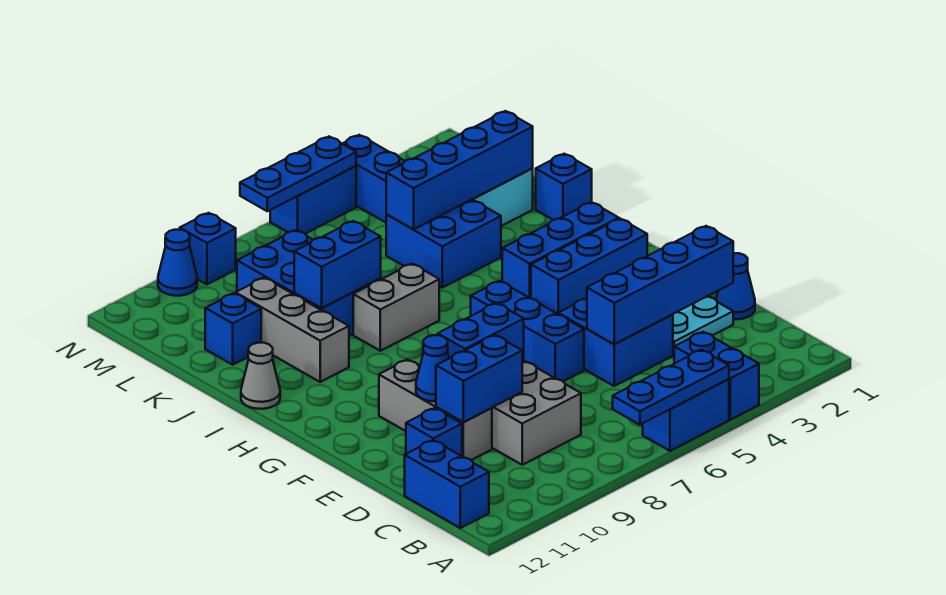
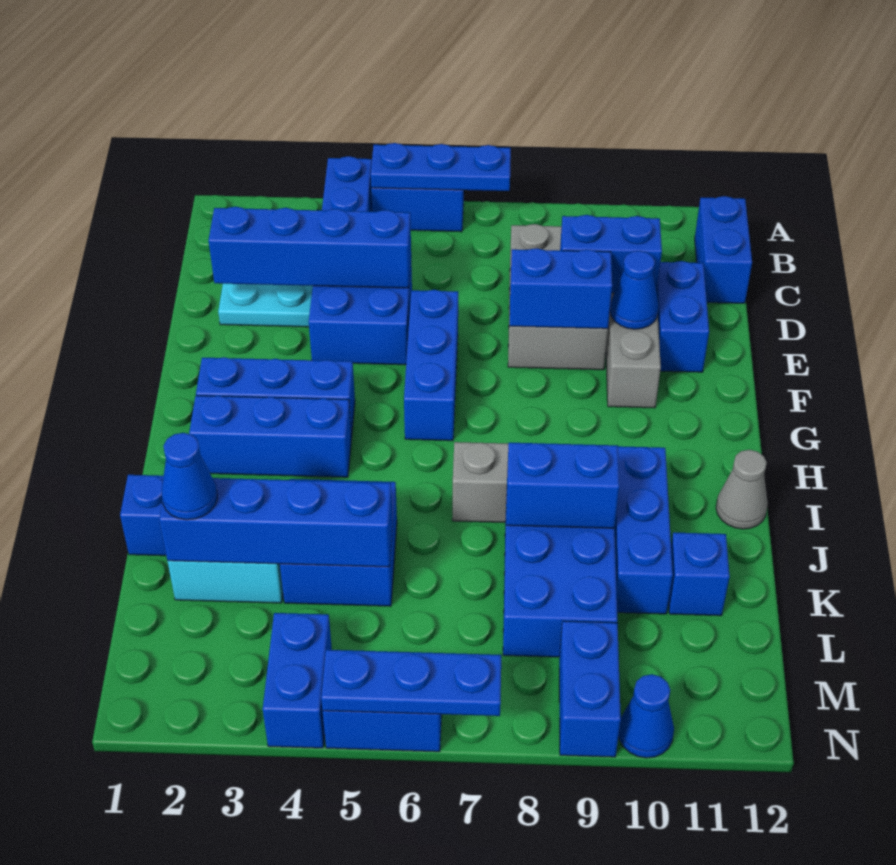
blue cone D1 level 1 -> blue cone K2 level 3
blue brick D11 level 1 -> blue brick D11:E11 level 1
grey brick I10:K10 level 1 -> blue brick I10:K10 level 1
blue brick N9 level 1 -> blue brick M9:N9 level 1

